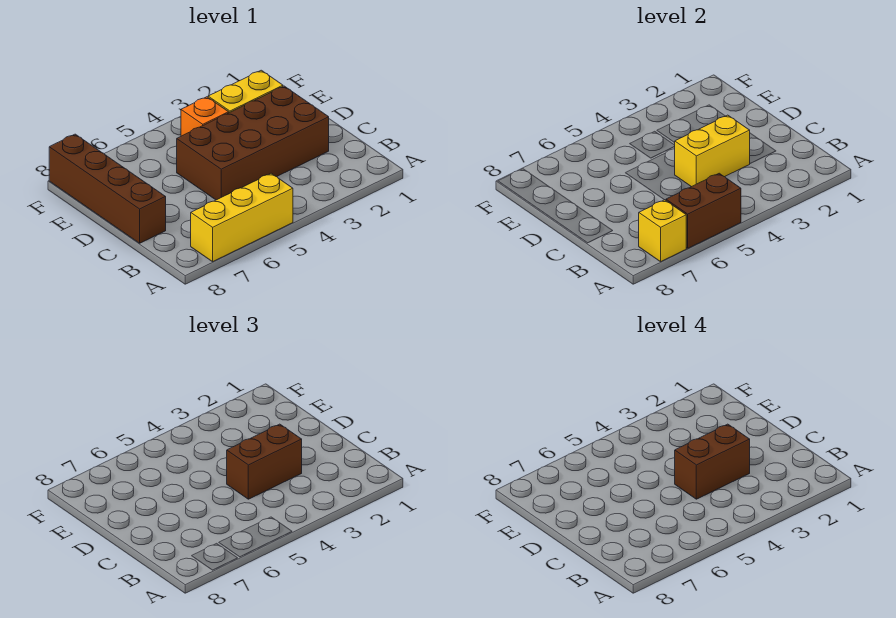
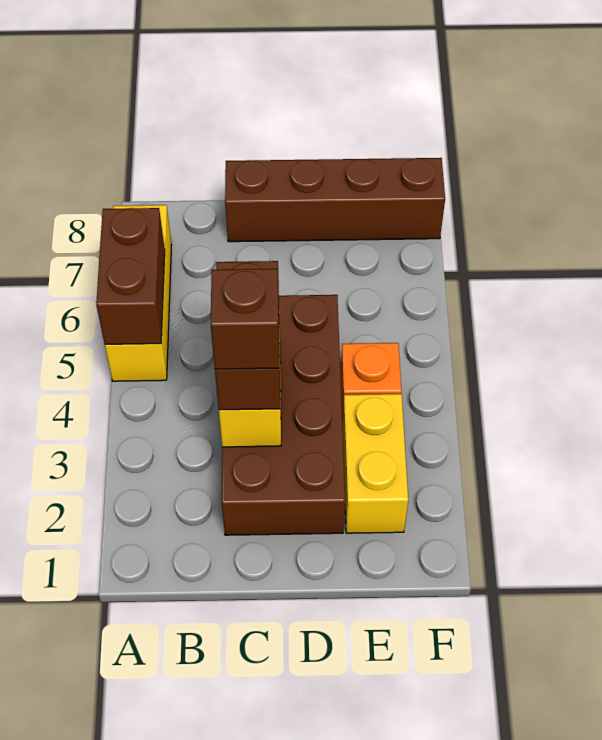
yellow brick A7 level 2 -> none
brown brick C3:C4 level 4 -> brown brick C3 level 4

